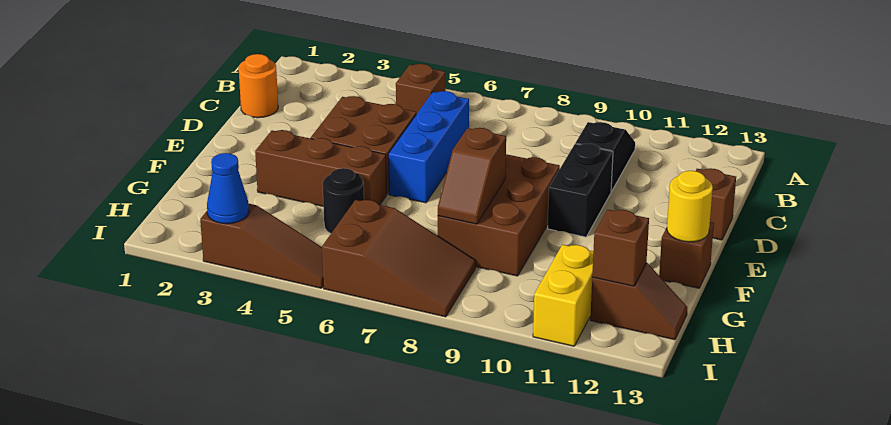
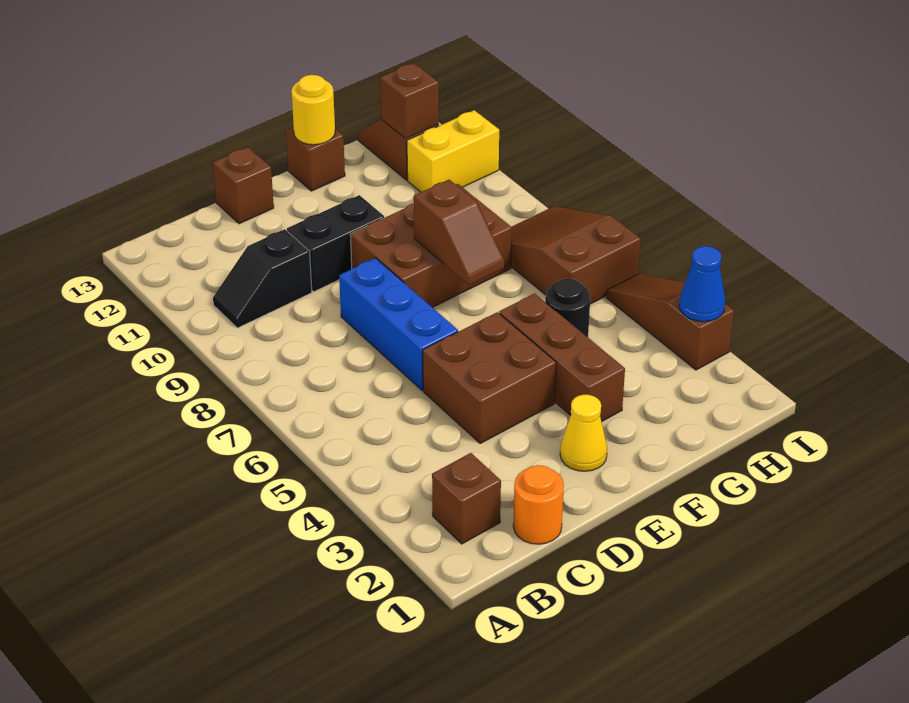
brown brick B5 level 1 -> brown brick B2 level 1
blue brick C6:E6 level 1 -> blue brick D6:D8 level 1
none -> yellow cone E2 level 1
brown slope F8:G8 level 2 top F -> brown slope F7:F8 level 2 top 8

